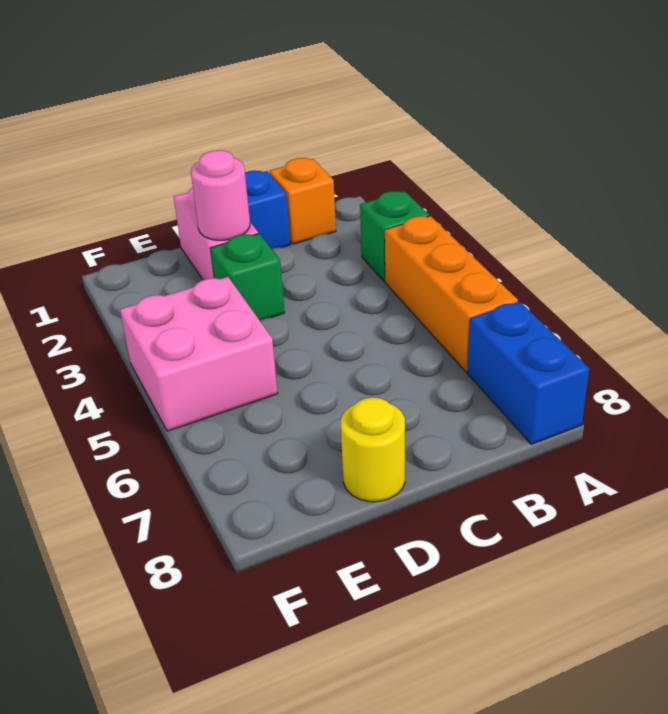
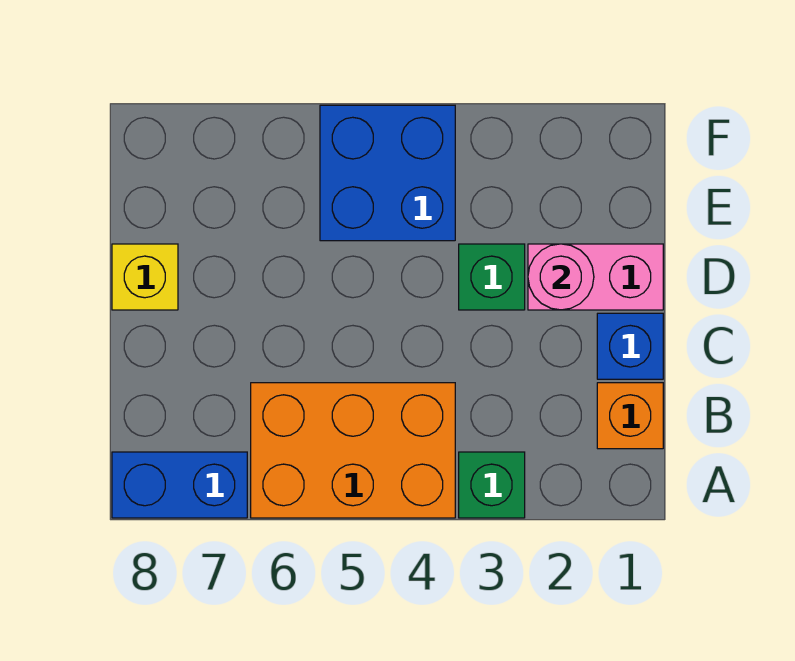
orange brick A4:A6 level 1 -> orange brick A4:B6 level 1
yellow round brick D8 level 1 -> yellow brick D8 level 1
pink brick E4:F5 level 1 -> blue brick E4:F5 level 1

